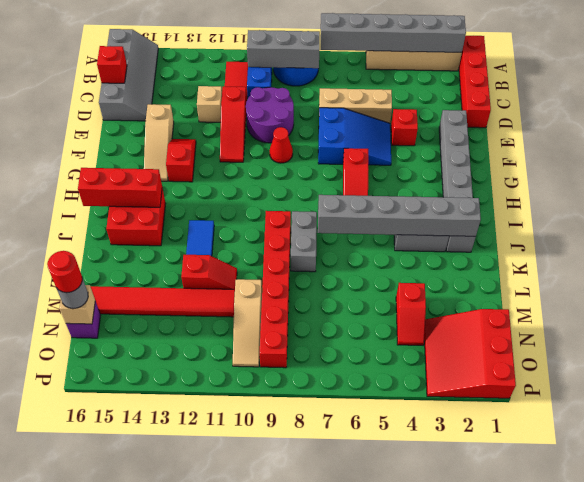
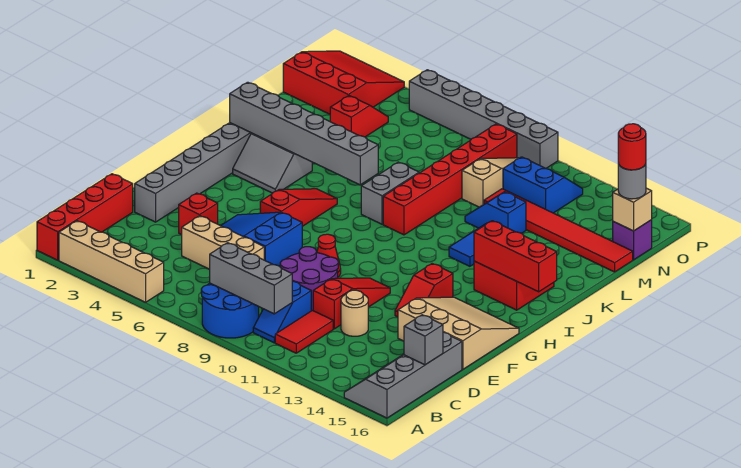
grey brick A2:A7 level 2 -> grey brick P5:P10 level 1
red brick C16 level 2 -> grey brick C16 level 2
tan brick D12 level 1 -> tan round brick D12 level 1
tan slope E14:G14 level 1 top E -> tan slope E14:G16 level 1 top E
red slope L11:L12 level 1 top 12 -> blue slope L11:L12 level 1 top 12
red slope N1:P3 level 1 top 1 -> red slope N1:P3 level 1 top N
none -> blue slope N11:O12 level 1 top N

